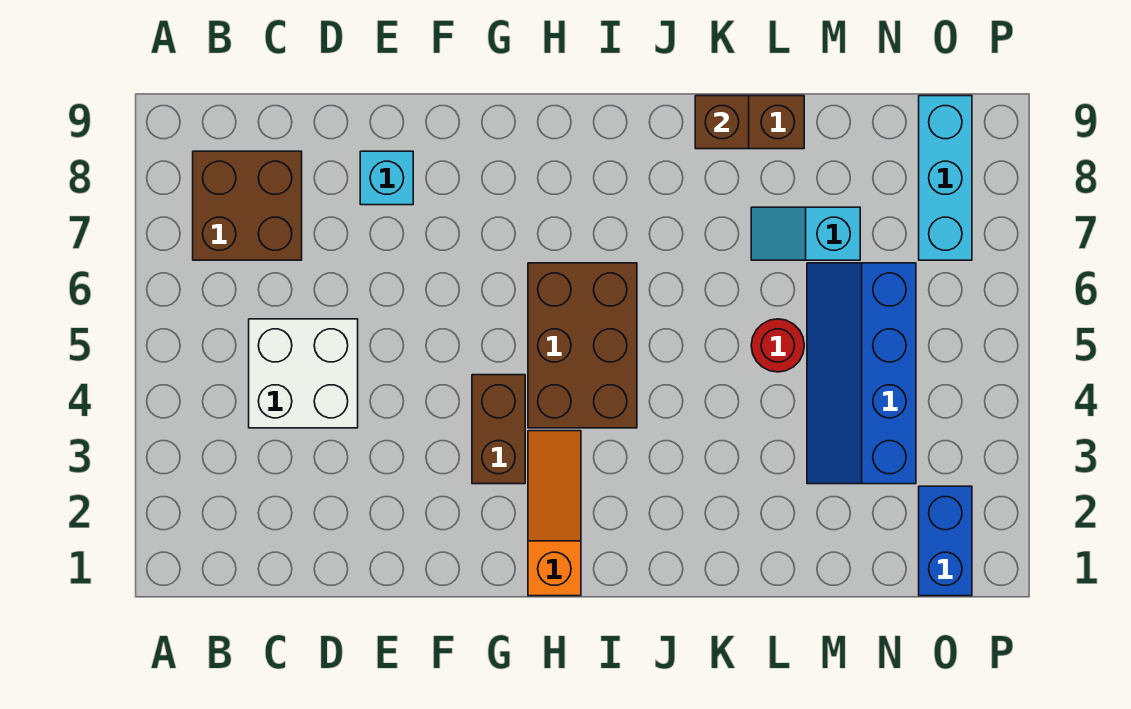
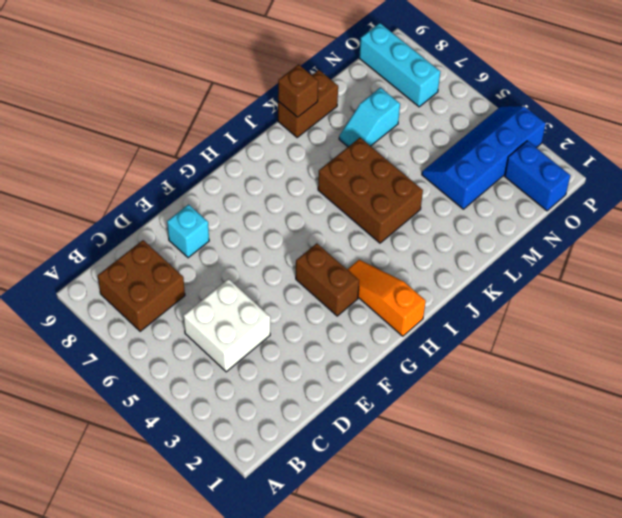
brown brick H4:I6 level 1 -> brown brick J4:K6 level 1
red round brick L5 level 1 -> none
blue slope M3:N6 level 1 top N -> blue slope M3:P4 level 1 top 3

